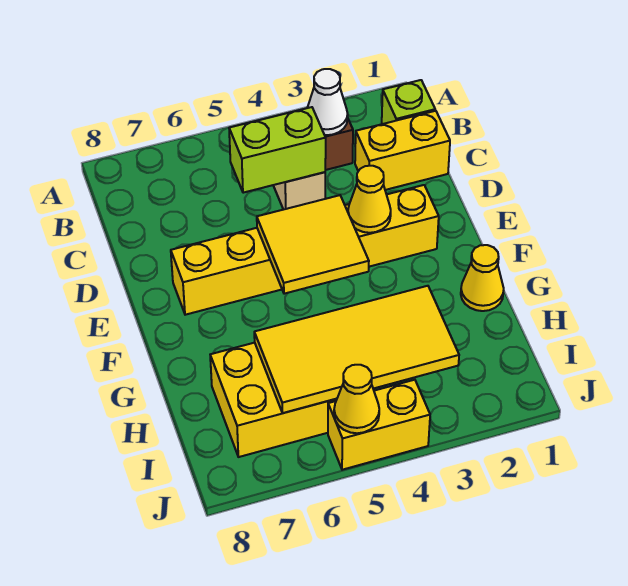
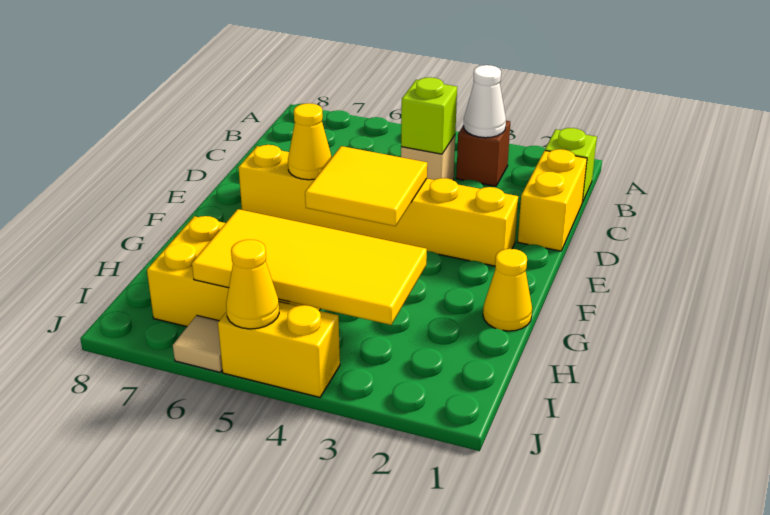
yellow brick C1:C2 level 1 -> yellow brick C1:D1 level 1
lime brick C4:C5 level 2 -> lime brick C4 level 2
yellow cone E3 level 2 -> yellow cone E6 level 2
none -> tan tile J6 level 1

